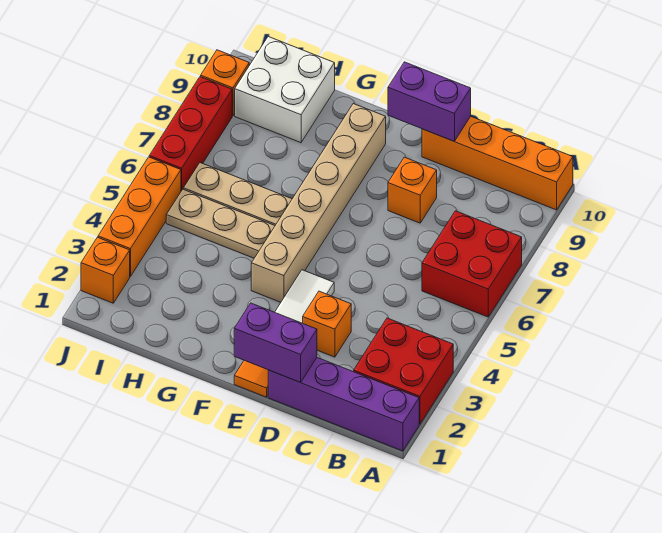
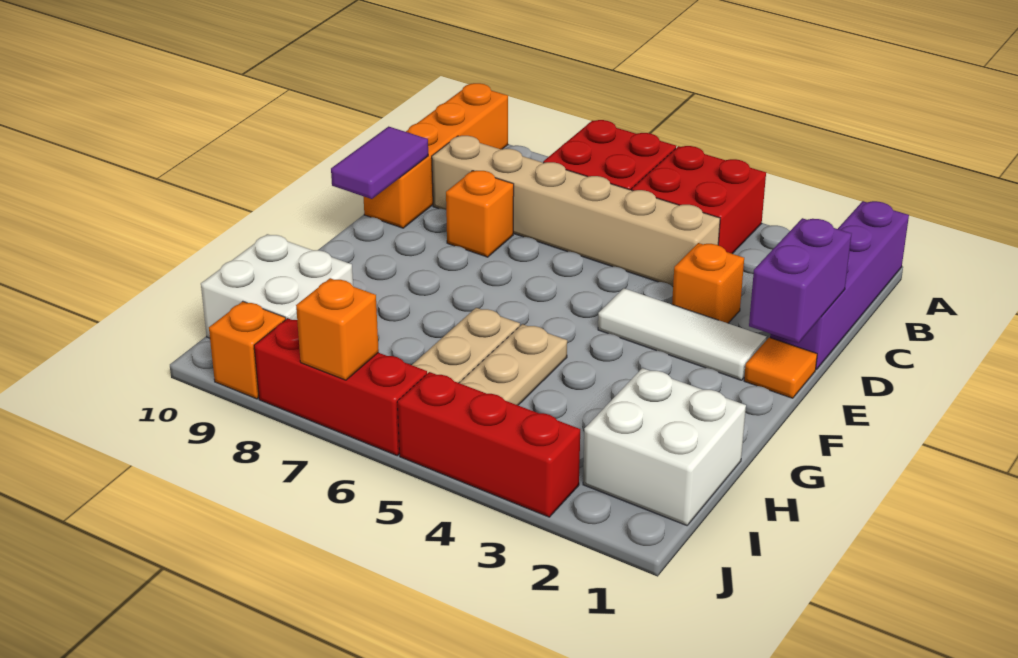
red brick A2:B3 level 1 -> red brick A4:B5 level 1
purple brick D10:E10 level 2 -> purple tile D10:E10 level 2
tan brick F4:F9 level 1 -> tan brick C4:C9 level 1
none -> white brick H1:I2 level 1
orange brick J2 level 1 -> orange brick J7 level 2
orange brick J3:J5 level 1 -> red brick J3:J5 level 1

